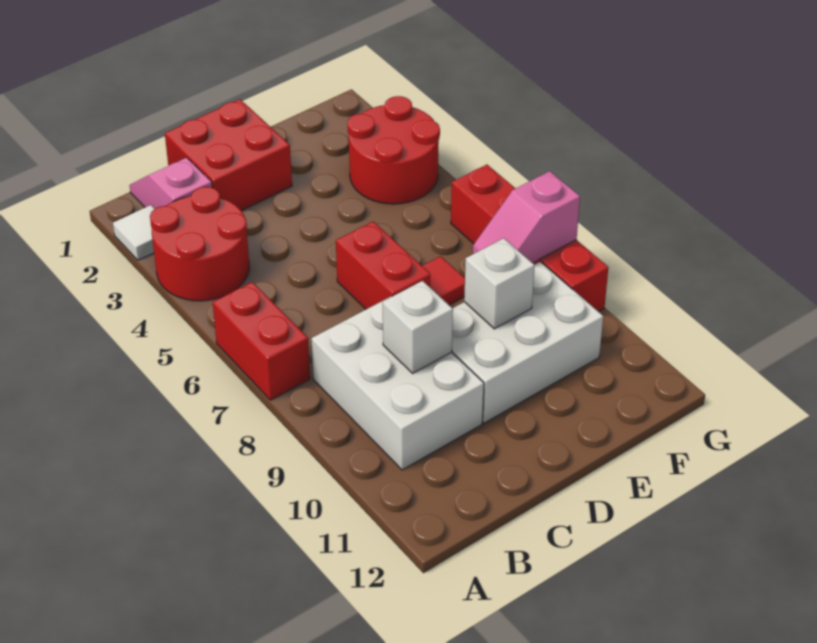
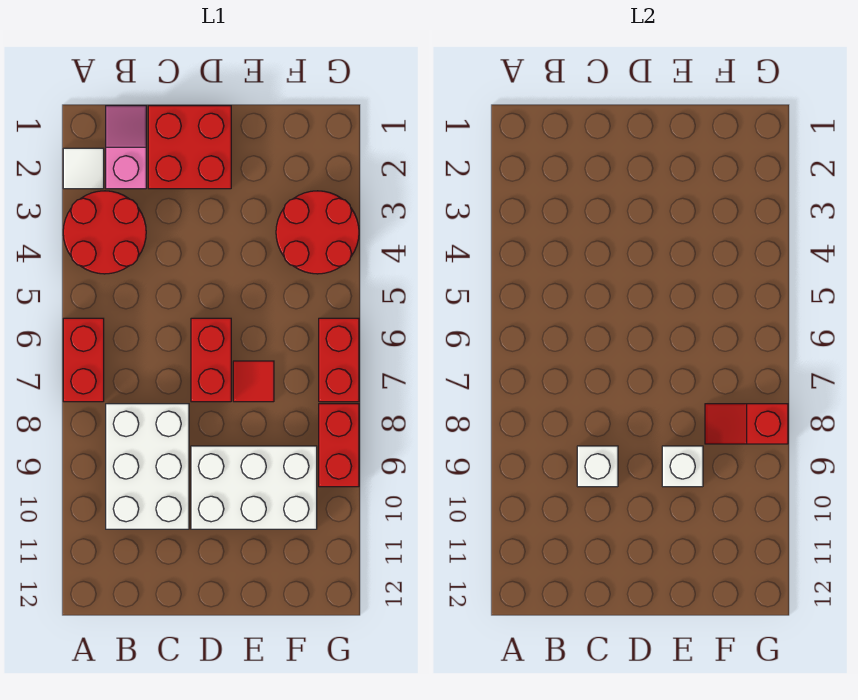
pink slope F8:G8 level 2 top G -> red slope F8:G8 level 2 top G

